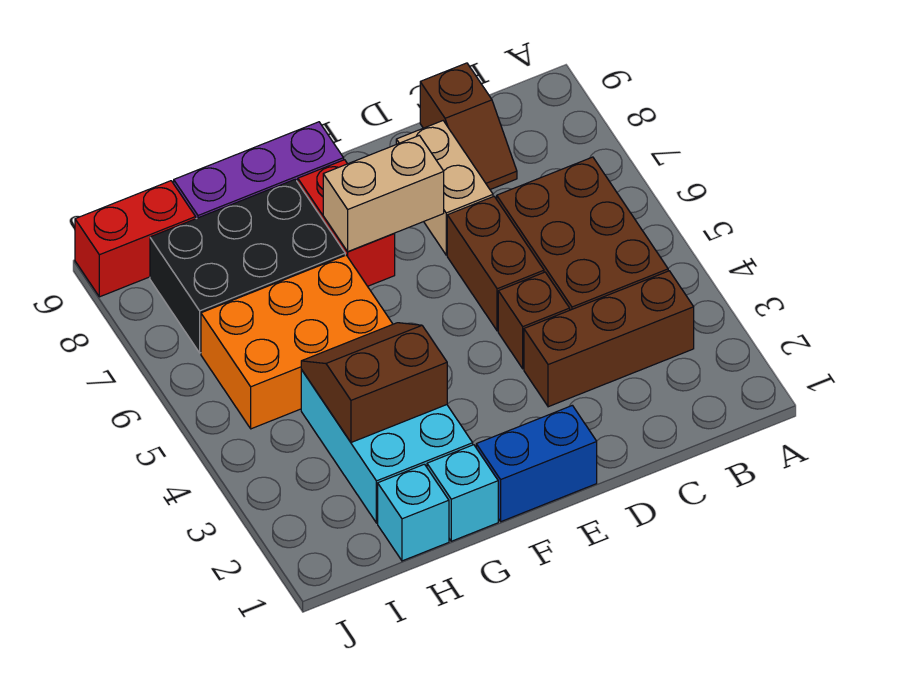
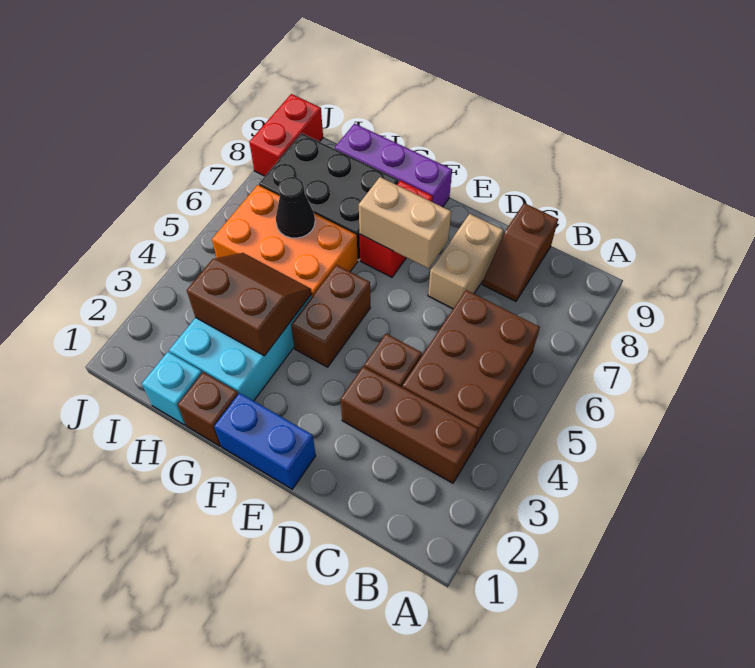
brown brick D5:D6 level 1 -> brown brick F4:F5 level 1
cyan brick G1 level 1 -> brown brick G1 level 1
none -> black cone H6 level 2
red brick I9:J9 level 1 -> red brick J8:J9 level 1

